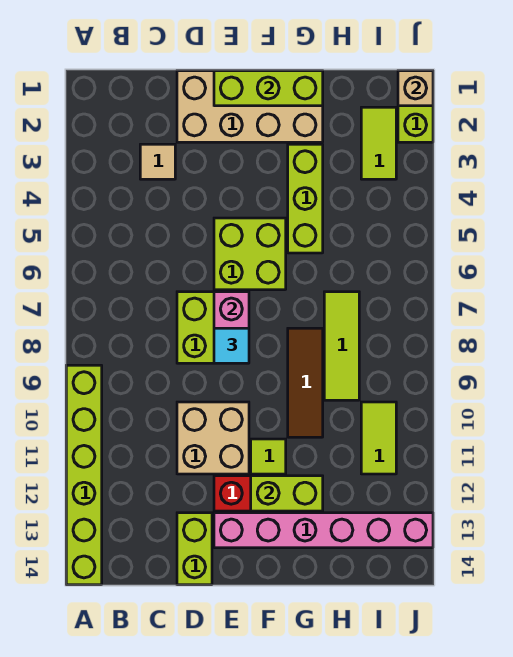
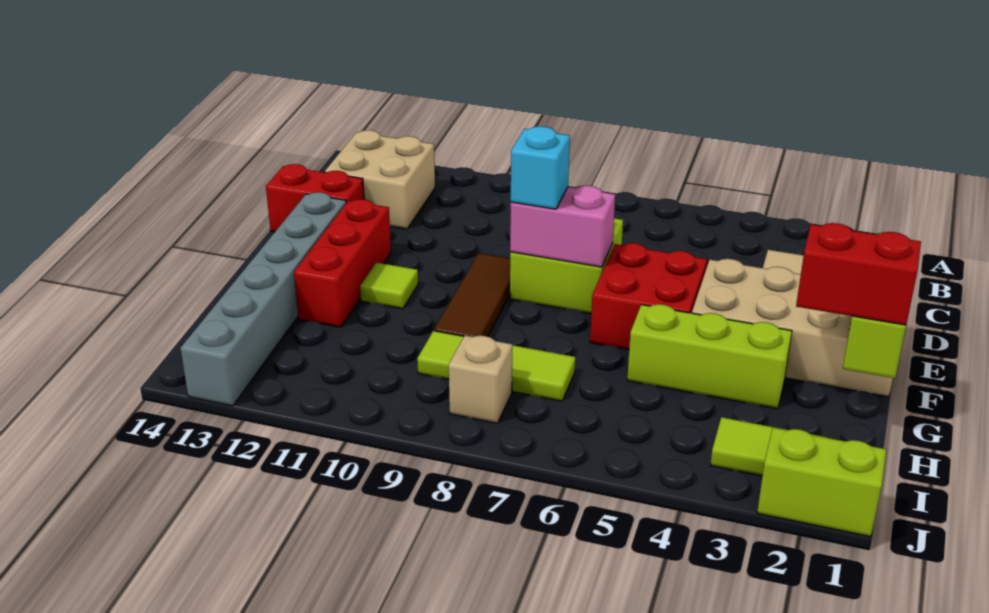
lime brick A9:A14 level 1 -> none
tan brick D1:G2 level 1 -> tan brick E1:F4 level 1
tan brick D10:E11 level 1 -> tan brick B12:C13 level 1
lime brick D13:D14 level 1 -> red brick D13:D14 level 1
lime brick E5:F6 level 1 -> red brick E5:F6 level 1
cyan tile E8 level 3 -> cyan brick E8 level 3
pink brick E13:J13 level 1 -> grey brick E13:J13 level 1
lime brick F12:G12 level 2 -> none
none -> red brick G1:G2 level 3
brown tile G8:G10 level 1 -> brown tile E9:G9 level 1
lime tile I10:I11 level 1 -> none
tan brick J1 level 2 -> tan brick I8 level 1

